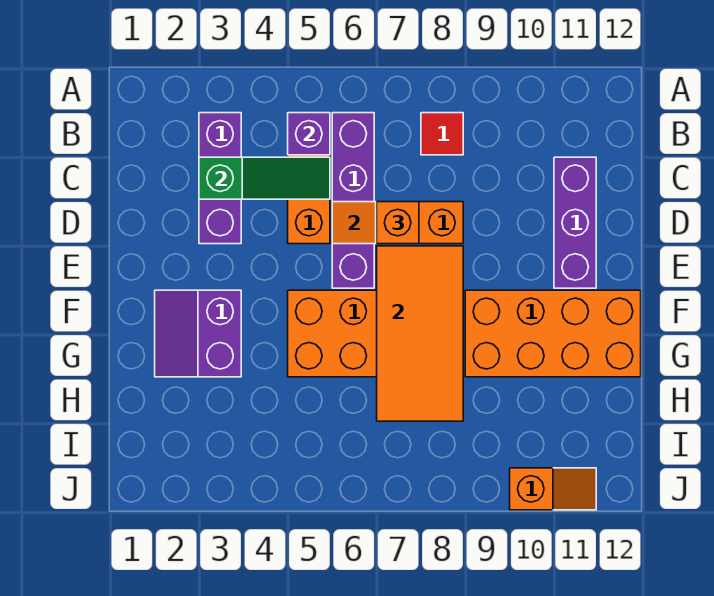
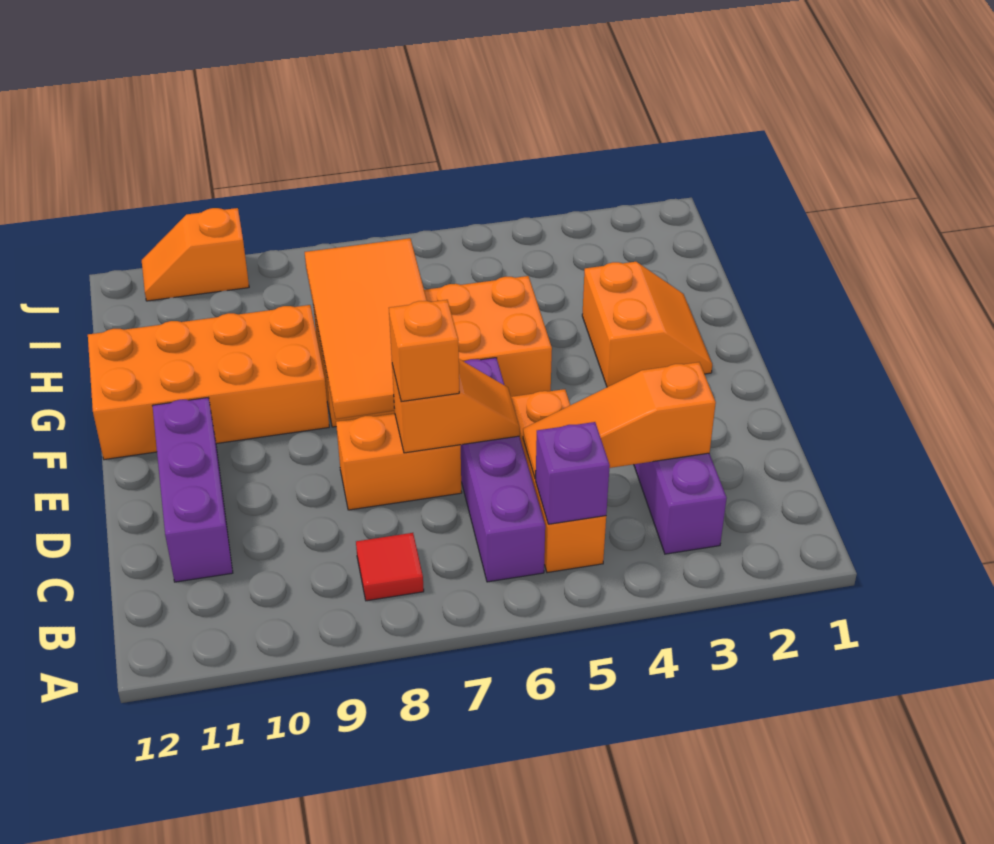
green slope C3:C5 level 2 top 3 -> orange slope C3:C5 level 2 top 3
purple slope F2:G3 level 1 top 3 -> orange slope F2:G3 level 1 top 3

